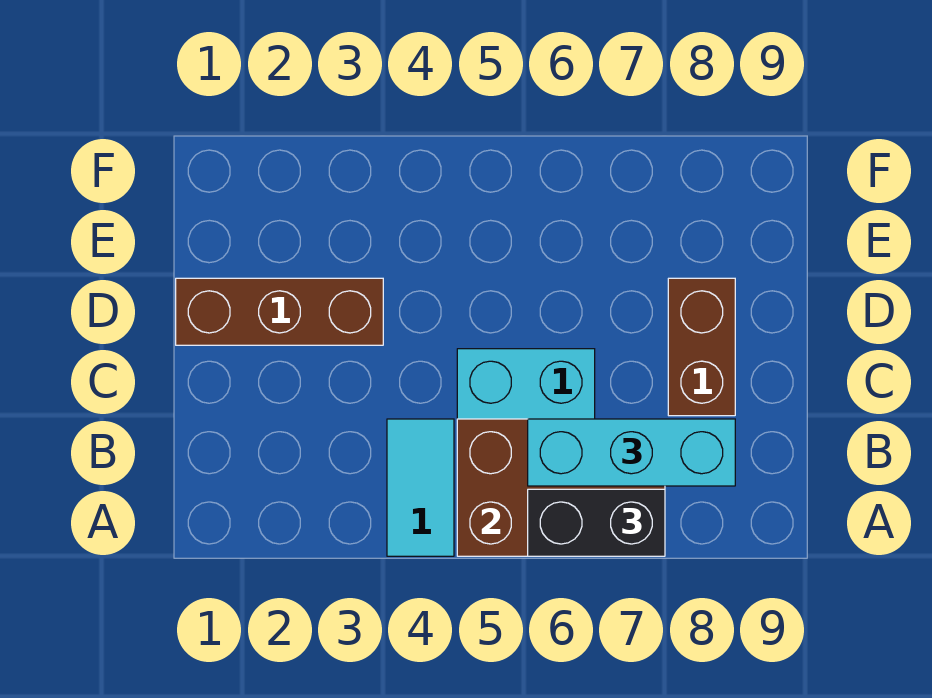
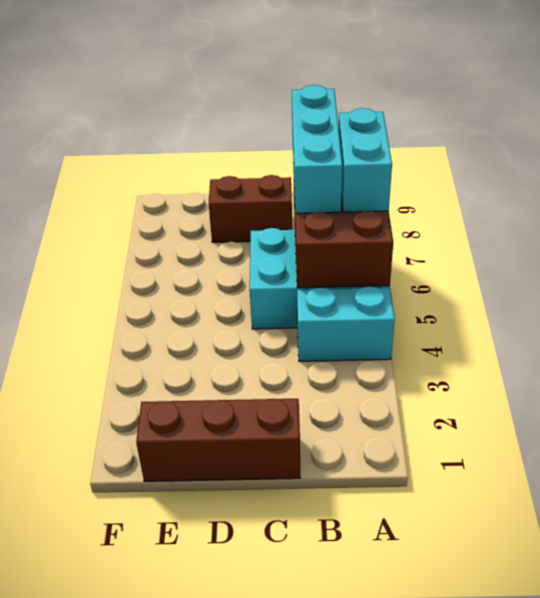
cyan tile A4:B4 level 1 -> cyan brick A4:B4 level 1
black brick A6:A7 level 3 -> cyan brick A6:A7 level 3
brown brick D1:D3 level 1 -> brown brick C1:E1 level 1

